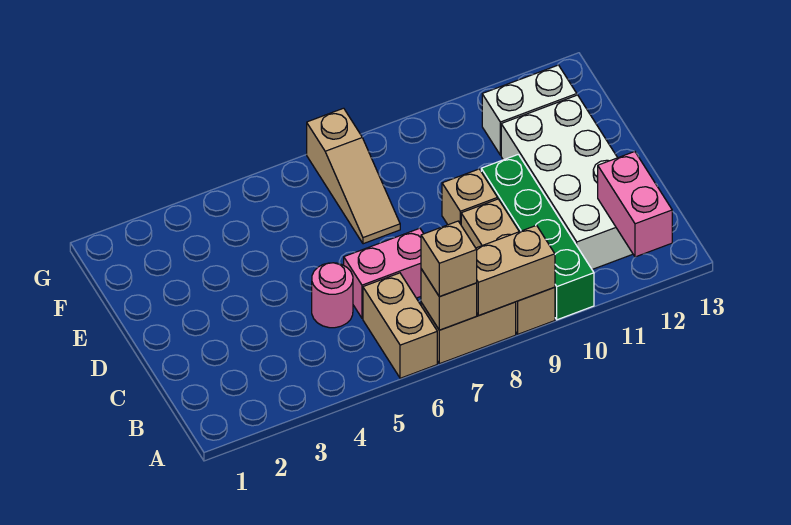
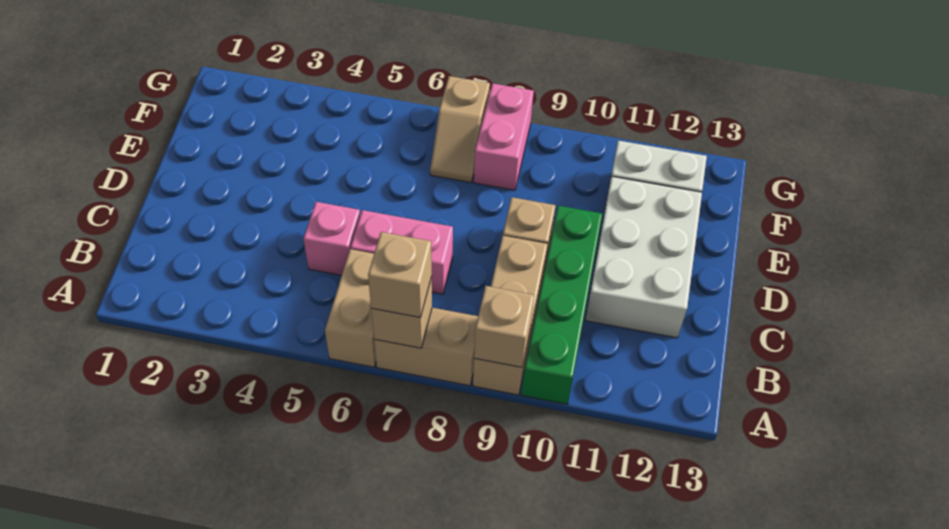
tan brick A8:A9 level 2 -> tan brick A9 level 2
pink brick A12:B12 level 2 -> pink brick F8:G8 level 1
white brick B11:E12 level 1 -> white brick C11:E12 level 1
pink round brick C5 level 1 -> pink brick C5 level 1
tan slope E7:G7 level 1 top G -> tan slope F7:G7 level 1 top G

